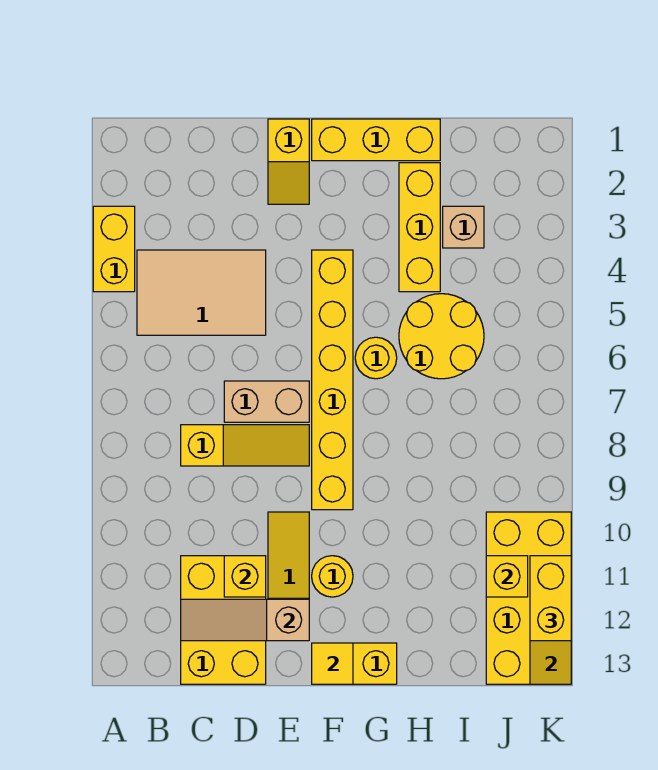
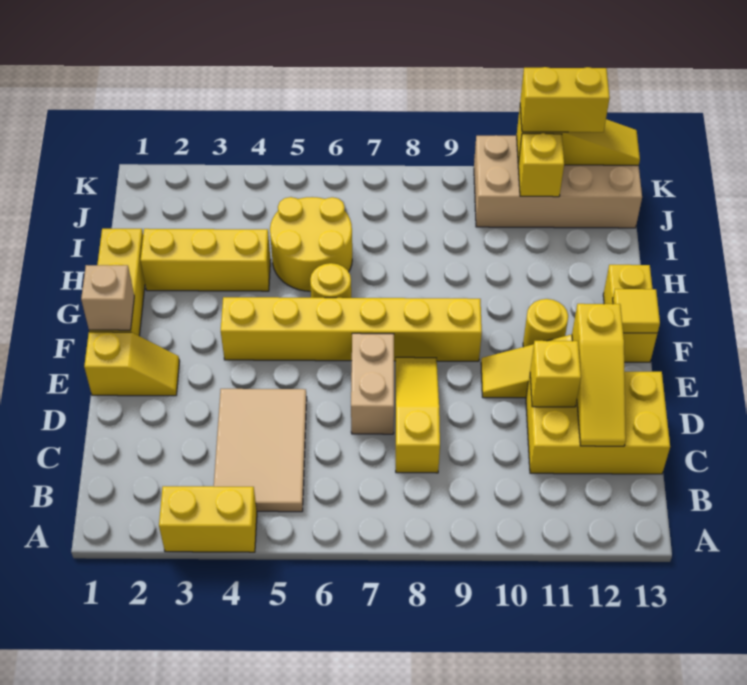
tan slope C12:E12 level 2 top E -> yellow slope C12:E12 level 2 top E
tan brick I3 level 1 -> tan brick F1 level 2
yellow brick J10:K13 level 1 -> tan brick J10:K13 level 1

